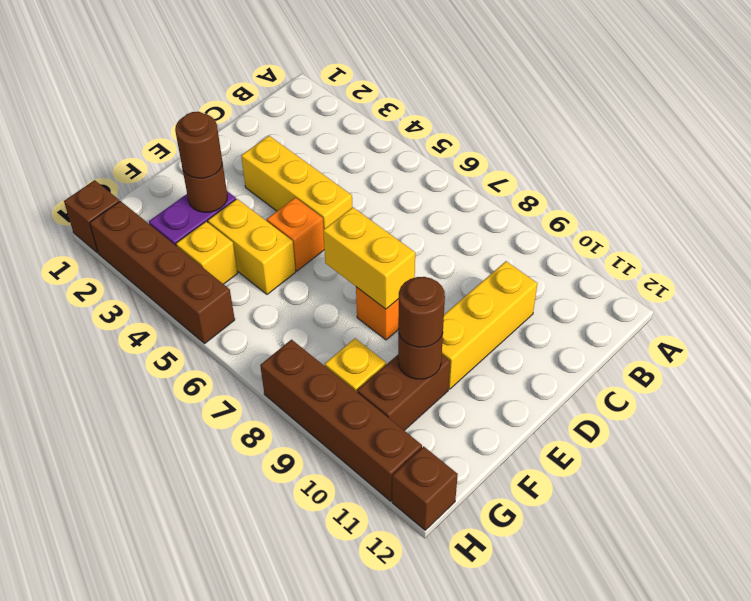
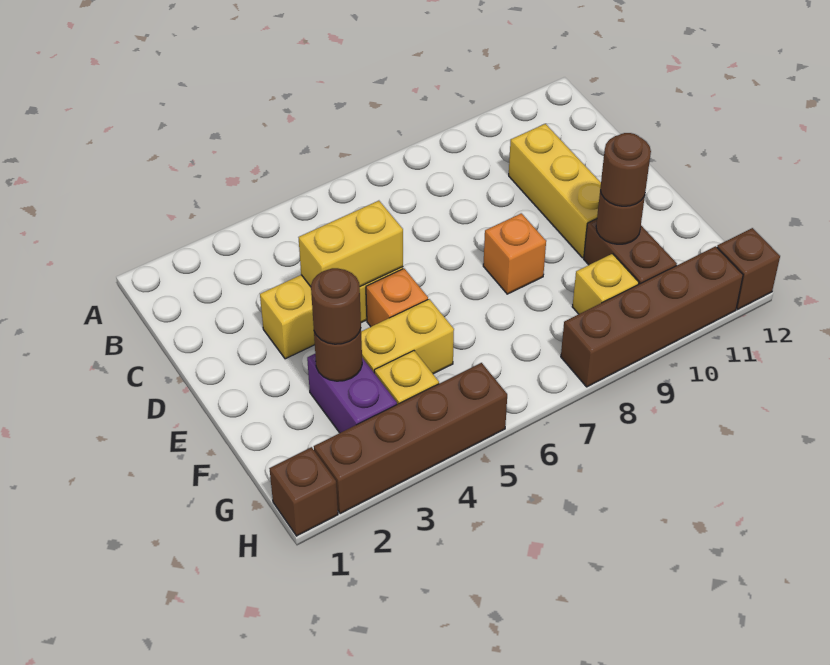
yellow brick E7:E8 level 2 -> yellow brick D4:D5 level 2

